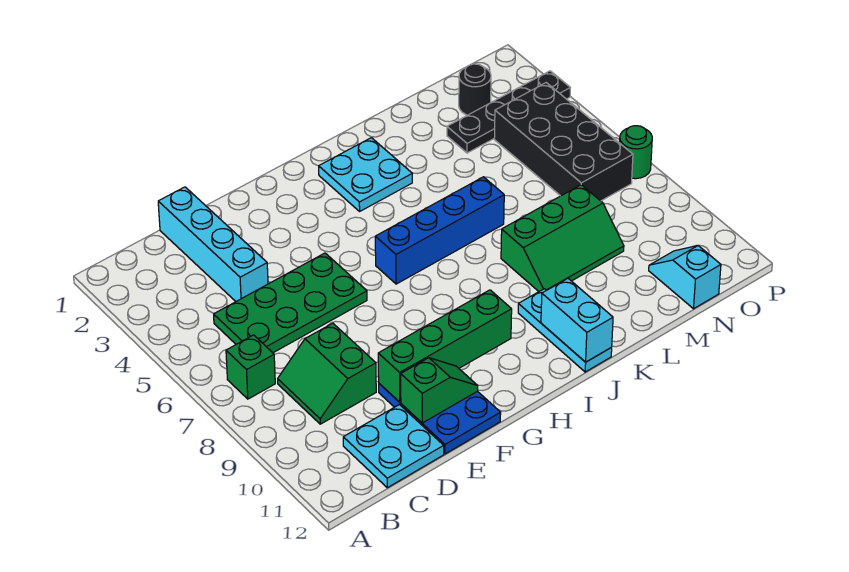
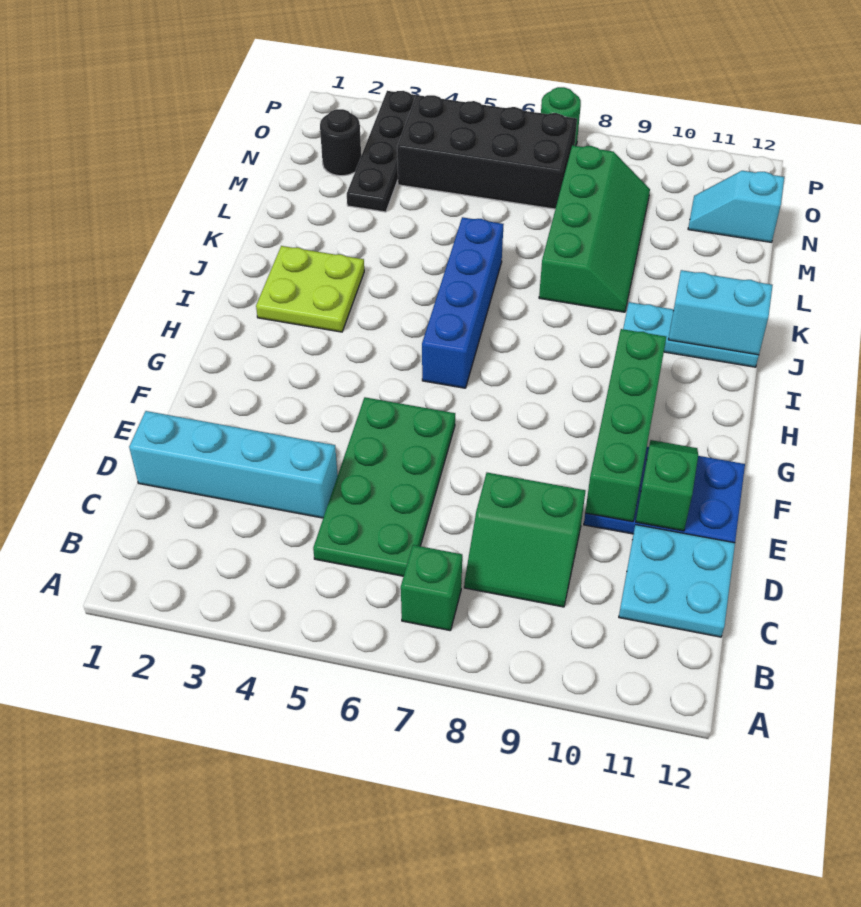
cyan plate I2:J3 level 1 -> lime plate I2:J3 level 1
green slope K8:M9 level 1 top 8 -> green slope K8:N9 level 1 top 8

